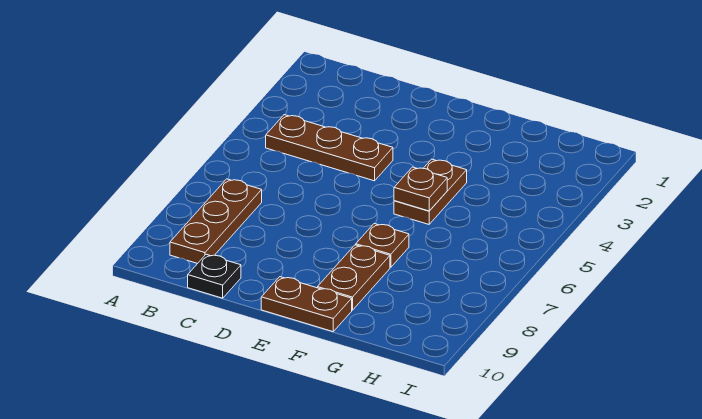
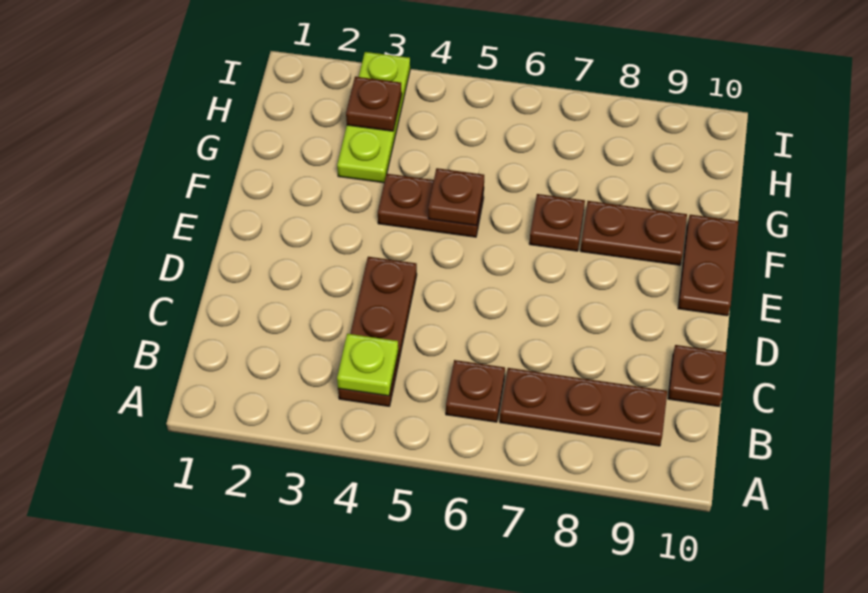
none -> lime plate B4 level 2
none -> brown plate B6 level 1
black plate C10 level 1 -> brown plate C10 level 1
none -> lime plate G3:I3 level 1
none -> brown plate H3 level 2

